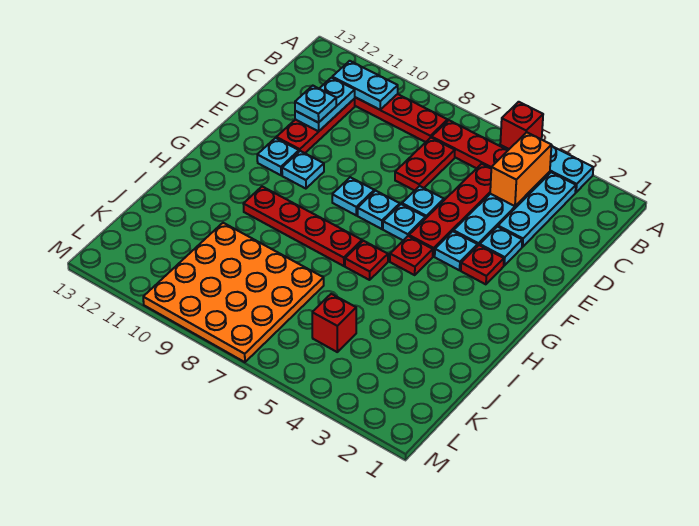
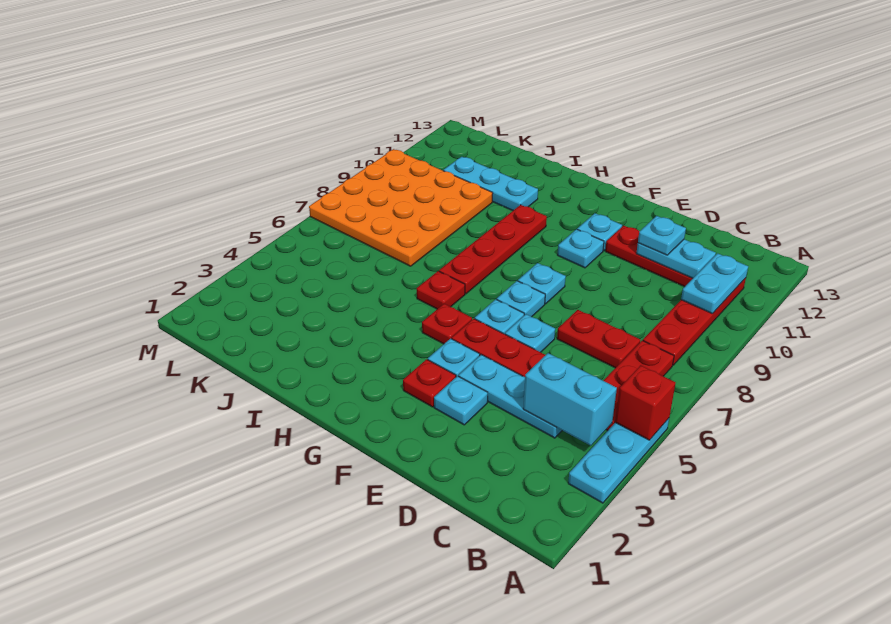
cyan plate B3:D3 level 1 -> cyan plate I11:K11 level 1
orange brick B4:C4 level 2 -> cyan brick B4:C4 level 2
red brick K5 level 1 -> none

